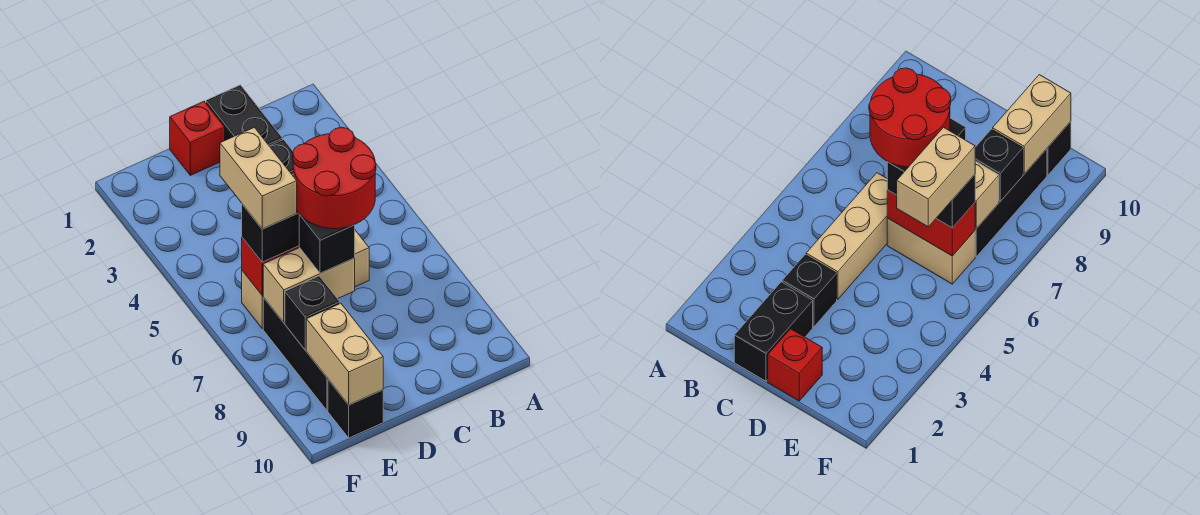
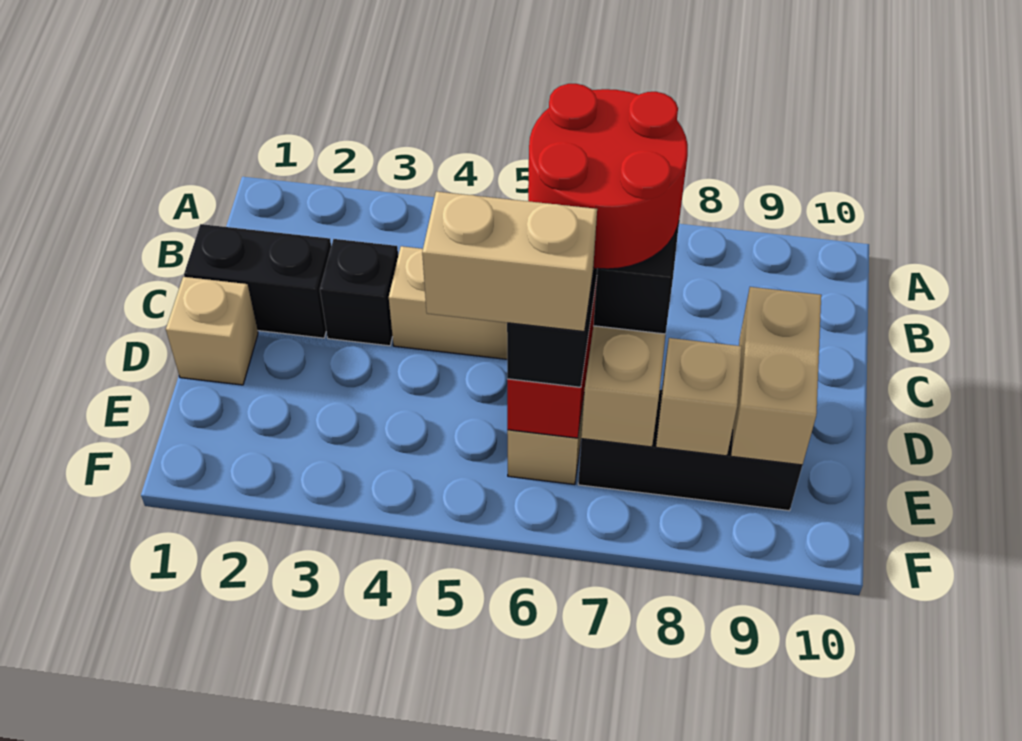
red brick D1 level 1 -> tan brick D1 level 1
black brick E8 level 2 -> tan brick E8 level 2
tan brick E9:E10 level 2 -> tan brick D9:E9 level 2
black brick E10 level 1 -> none

